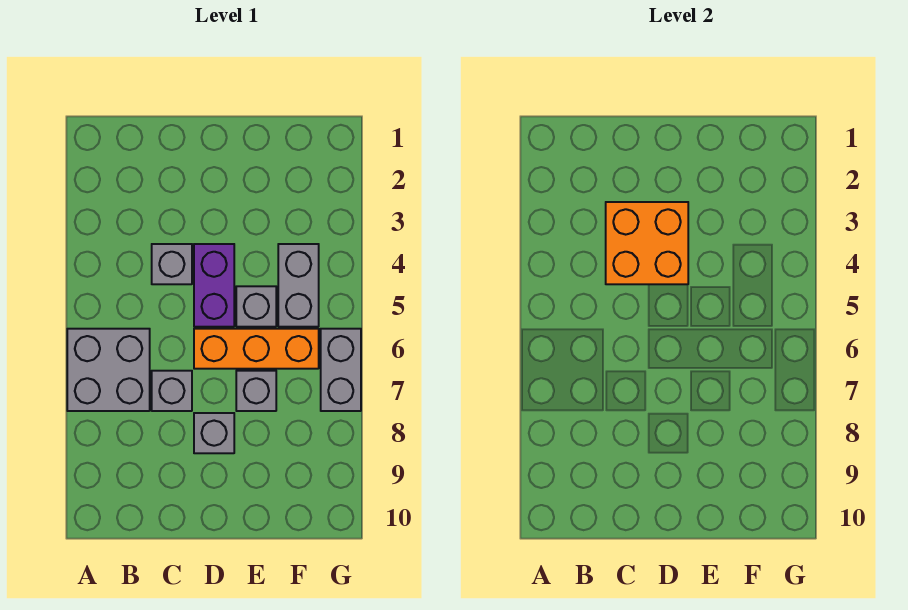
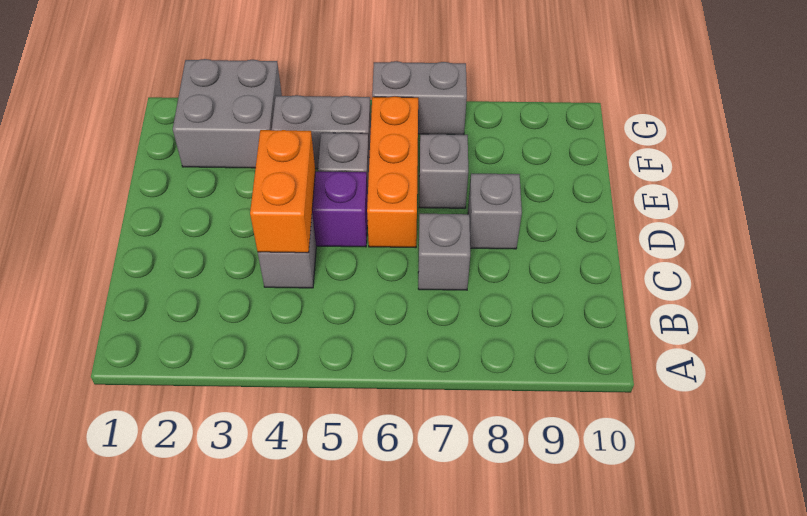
grey brick A6:B7 level 1 -> grey brick F2:G3 level 1
orange brick C3:D4 level 2 -> orange brick C4:D4 level 2

